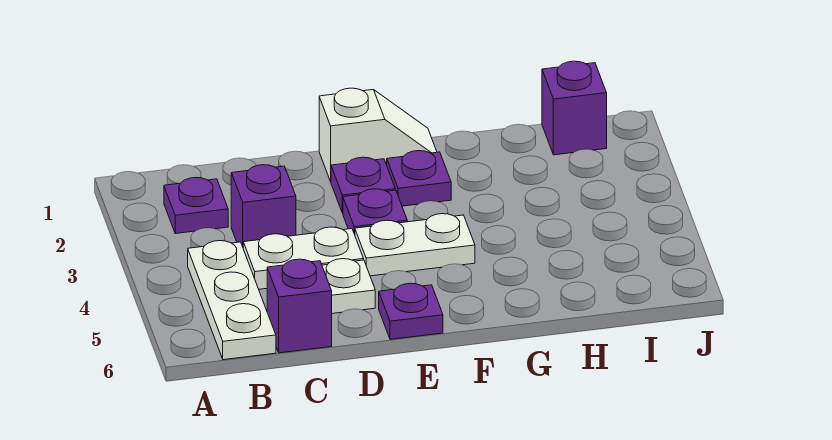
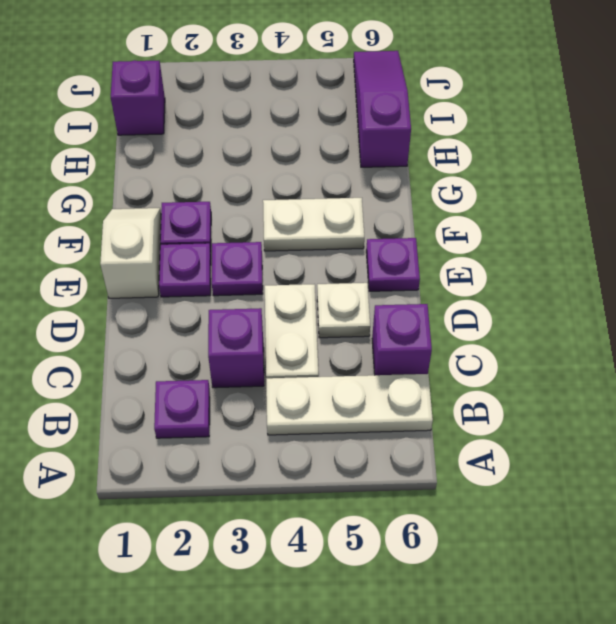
white plate E4:F4 level 1 -> white plate F4:F5 level 1
none -> purple slope H6:J6 level 1 top H

